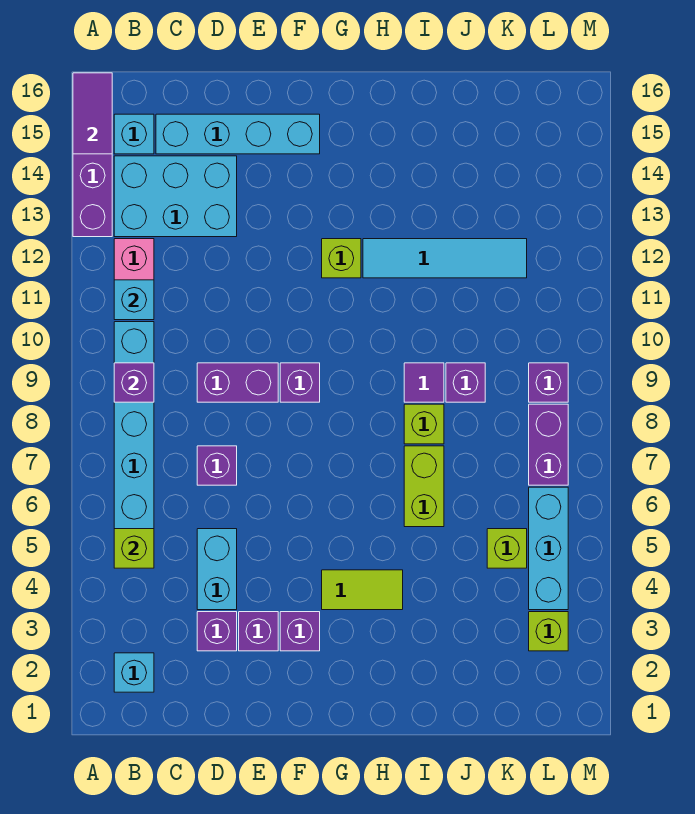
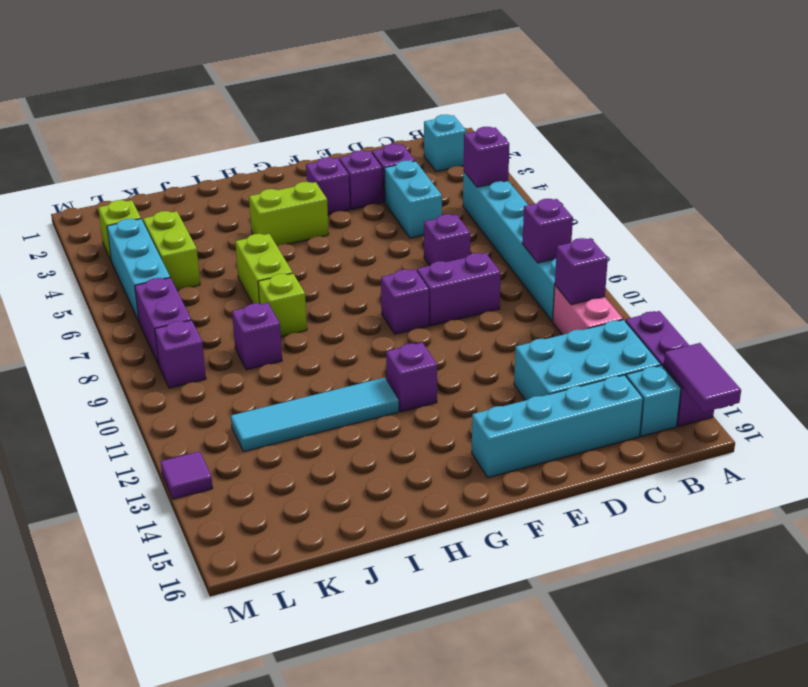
lime brick B5 level 2 -> purple brick B5 level 2
cyan brick B11 level 2 -> purple brick B11 level 2
lime tile G4:H4 level 1 -> lime brick G4:H4 level 1
lime brick G12 level 1 -> purple brick G12 level 1
purple tile I9 level 1 -> purple tile M13 level 1
lime brick K5 level 1 -> lime brick K4:K5 level 1

